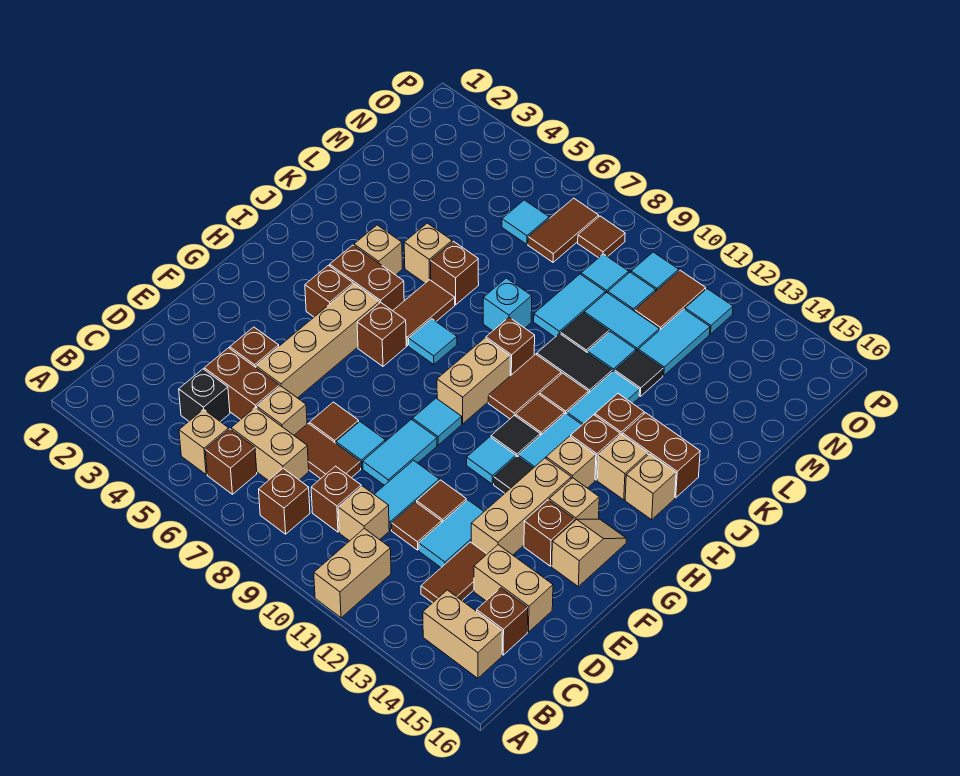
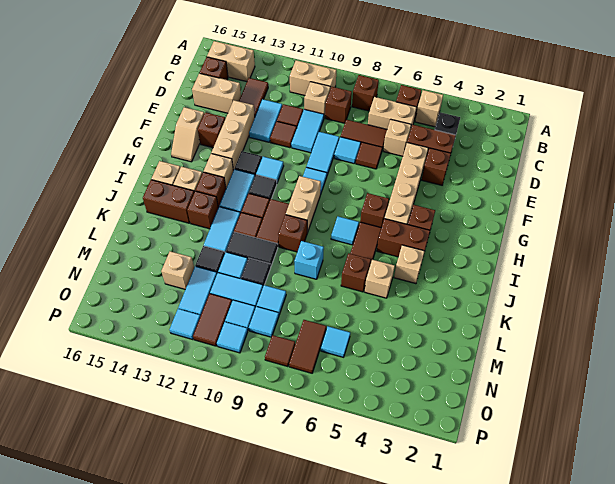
tan brick A11:B11 level 1 -> tan brick B10:B11 level 1
tan brick G14 level 1 -> tan brick M13 level 1
cyan tile L9:M9 level 1 -> cyan tile M9 level 1

